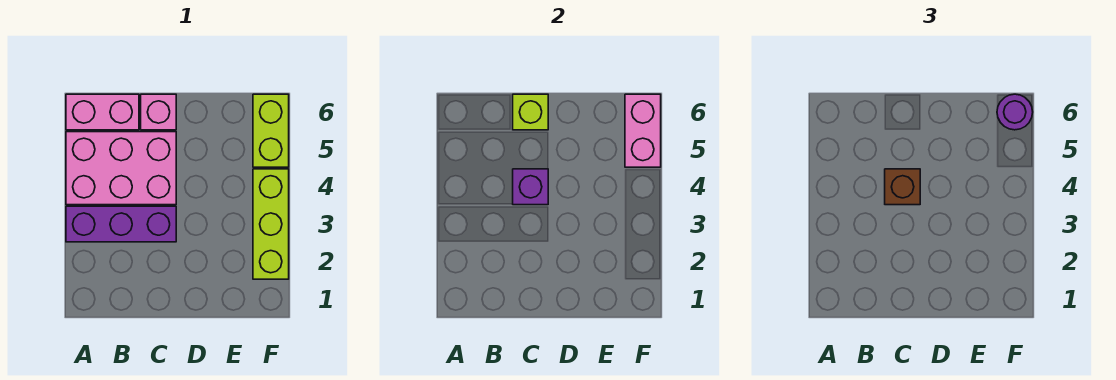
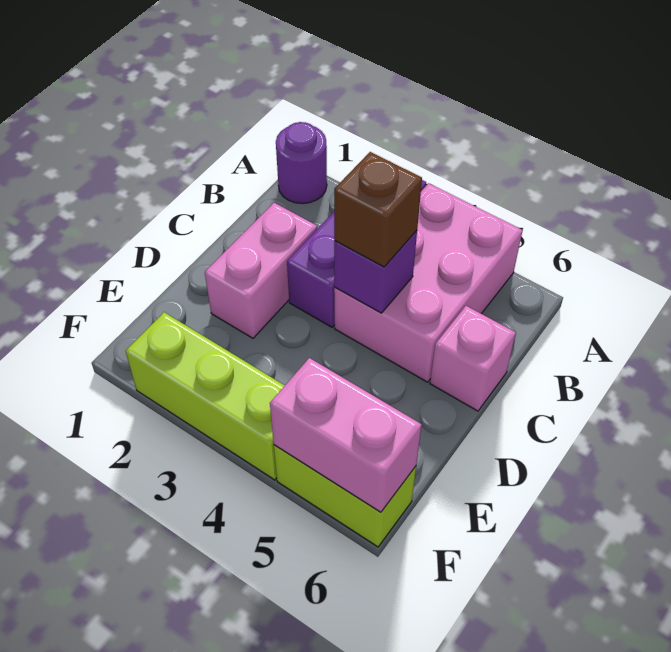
pink brick A6:B6 level 1 -> pink brick C2:D2 level 1
lime brick C6 level 2 -> none
purple round brick F6 level 3 -> purple round brick A1 level 1

